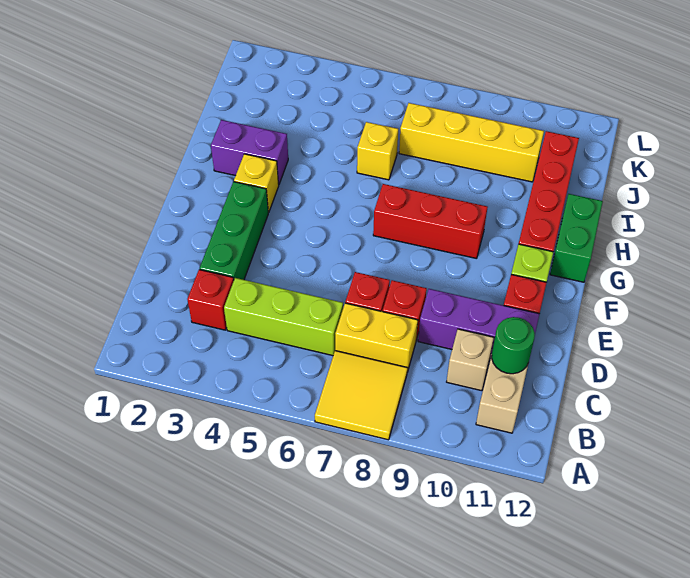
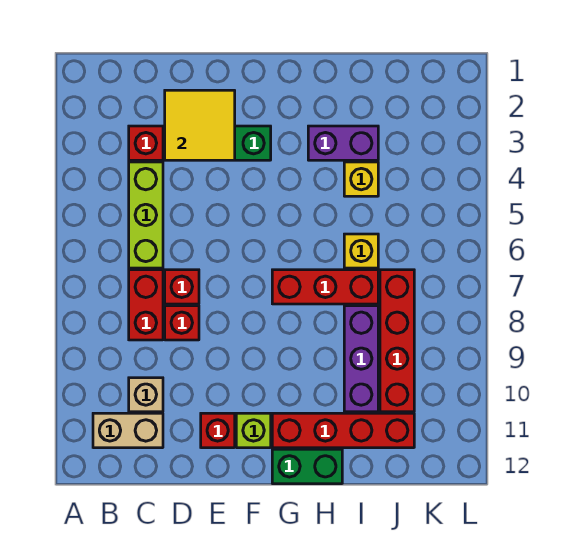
yellow tile A7:B8 level 1 -> yellow tile D2:E3 level 2
yellow brick C7:C8 level 1 -> red brick C7:C8 level 1
green round brick C11 level 2 -> none
purple brick D9:D11 level 1 -> purple brick I8:I10 level 1
yellow brick G3 level 1 -> yellow brick I4 level 1
red brick G7:G9 level 1 -> red brick G7:I7 level 1
purple brick H2:H3 level 1 -> purple brick H3:I3 level 1
yellow brick J7:J10 level 1 -> red brick J7:J10 level 1

